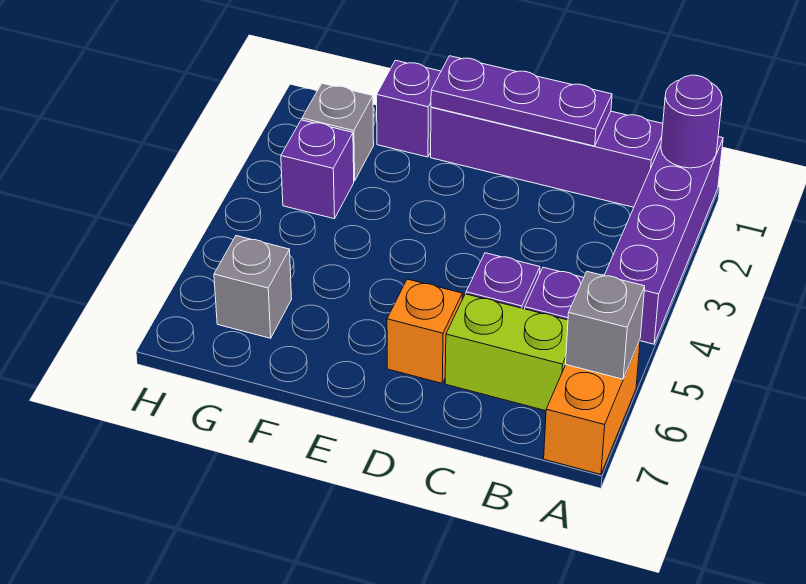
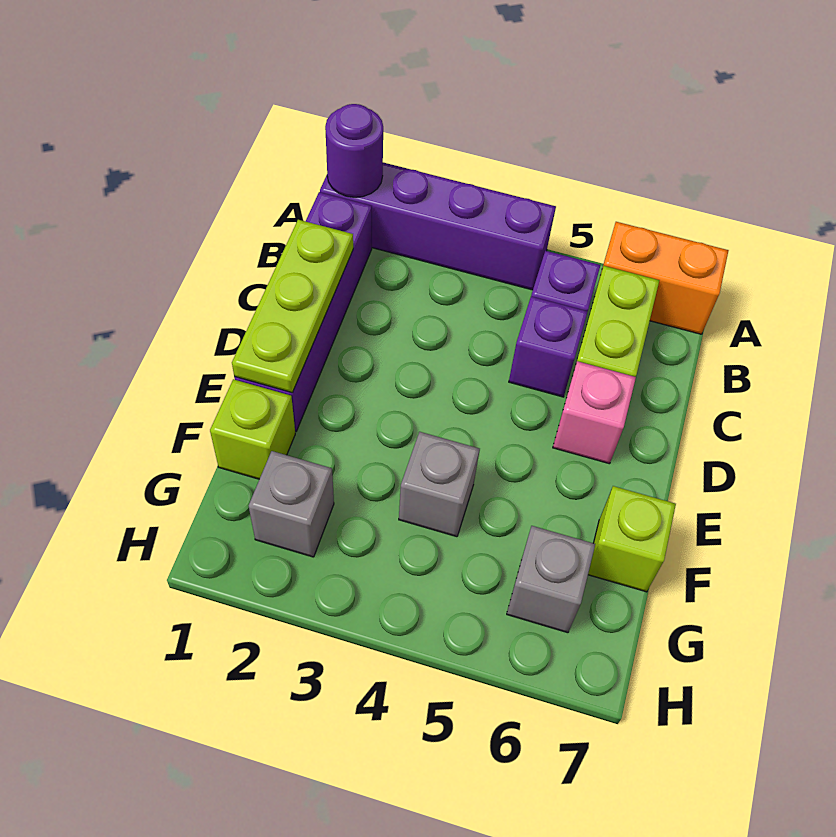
grey brick A6 level 2 -> grey brick F4 level 1
purple plate C1:E1 level 2 -> lime plate C1:E1 level 2
orange brick D6 level 1 -> pink brick D6 level 1
purple brick F1 level 1 -> lime brick F1 level 1
none -> lime brick F7 level 1
purple brick G3 level 1 -> none

